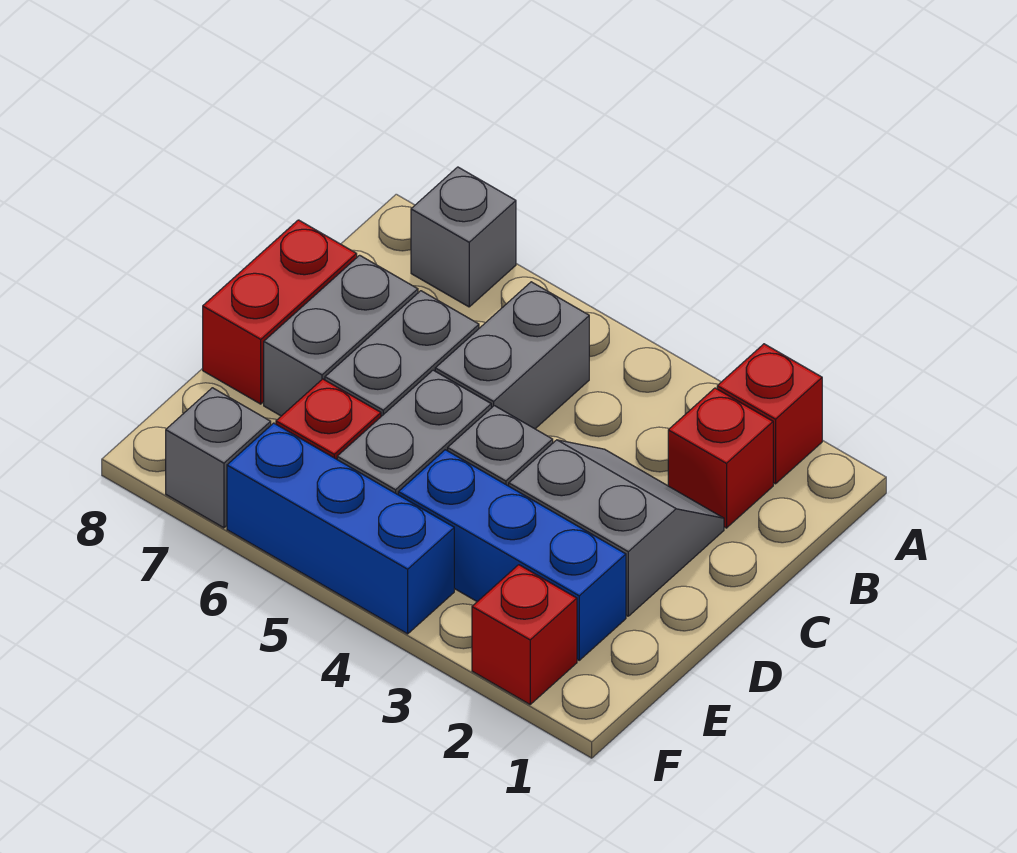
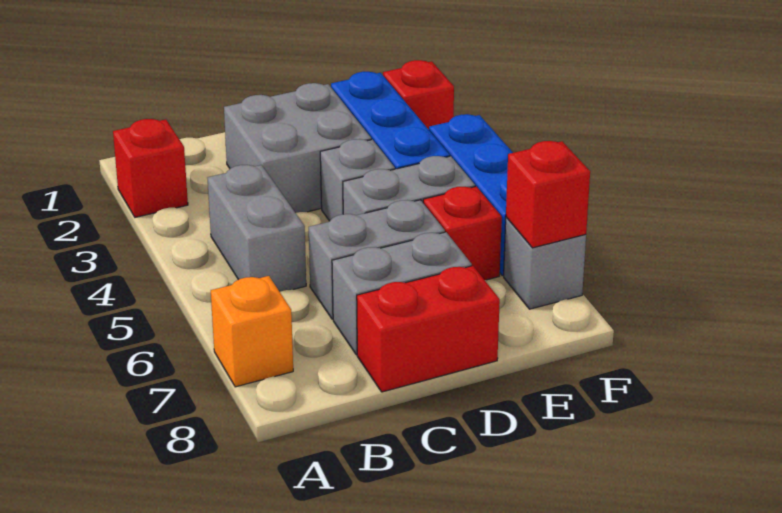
grey brick A7 level 1 -> orange brick A7 level 1
red brick B2 level 1 -> red brick F7 level 2
grey brick B5:C5 level 1 -> grey brick B4:B5 level 1
grey slope C2:D3 level 1 top D -> grey brick C2:D3 level 1

